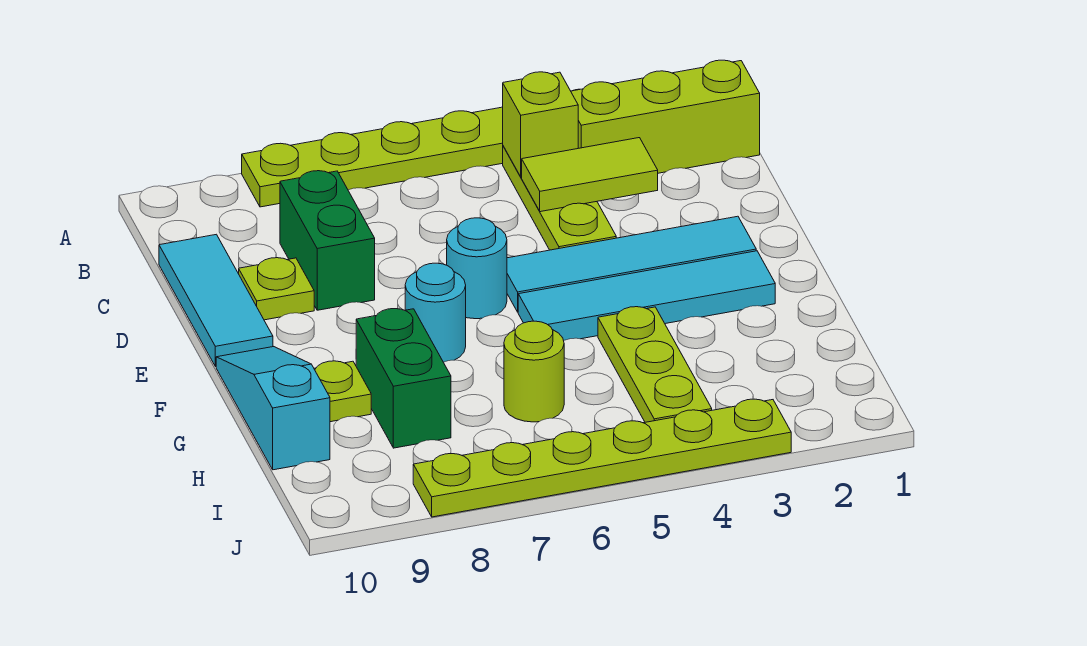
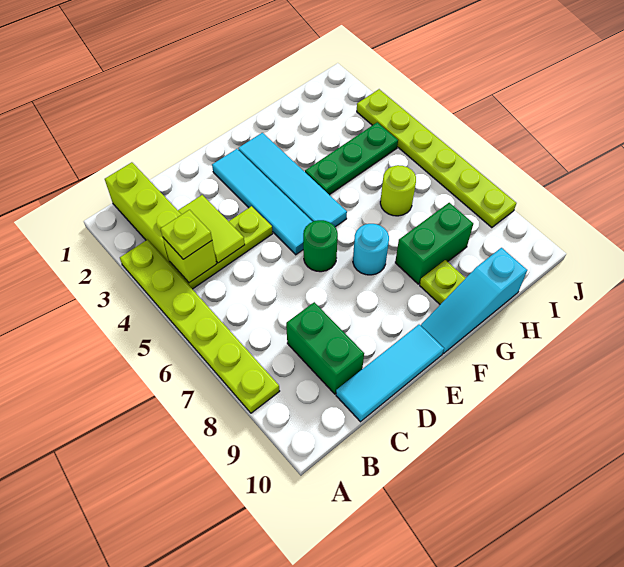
green brick C8:D8 level 1 -> green brick C8:C9 level 1
lime plate D9 level 1 -> lime plate B4 level 3
cyan round brick E6 level 1 -> green round brick E6 level 1
lime plate G4:I4 level 1 -> green plate G4:I4 level 1

